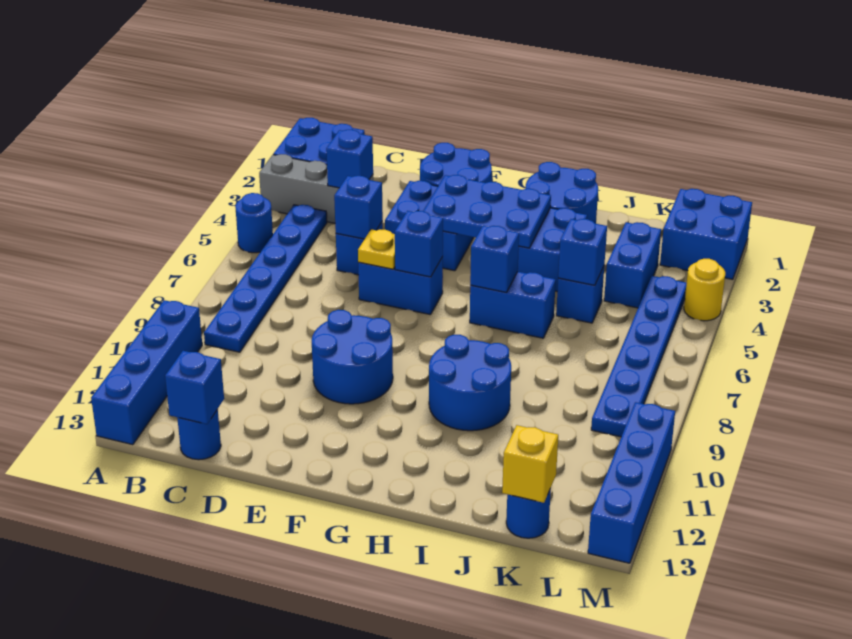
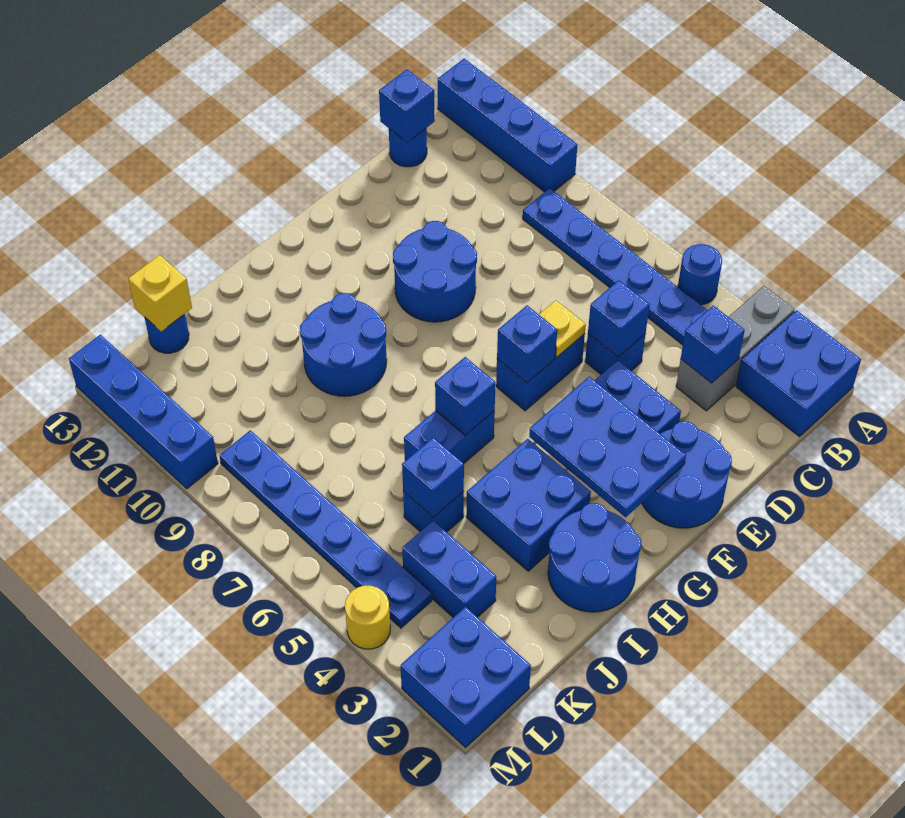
blue plate F3:H4 level 2 -> blue plate F2:G4 level 2

